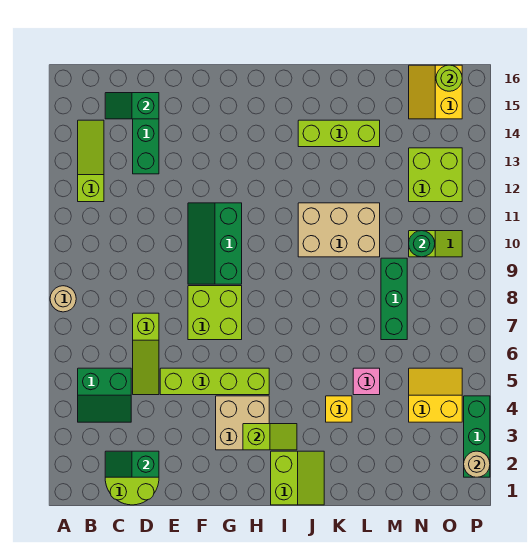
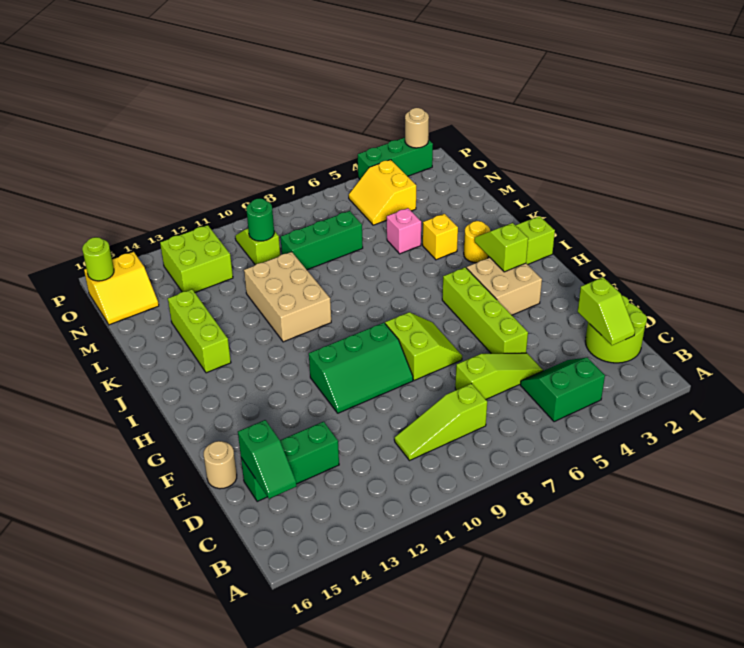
tan round brick A8 level 1 -> tan round brick E16 level 1
green slope B4:C5 level 1 top 5 -> green slope B4:C5 level 1 top B
lime slope B12:B14 level 1 top 12 -> lime slope C8:C10 level 1 top 8
green slope C2:D2 level 2 top D -> lime slope C2:D2 level 2 top D
lime brick F7:G8 level 1 -> lime slope F7:G8 level 1 top 8
none -> yellow round brick J3 level 1

